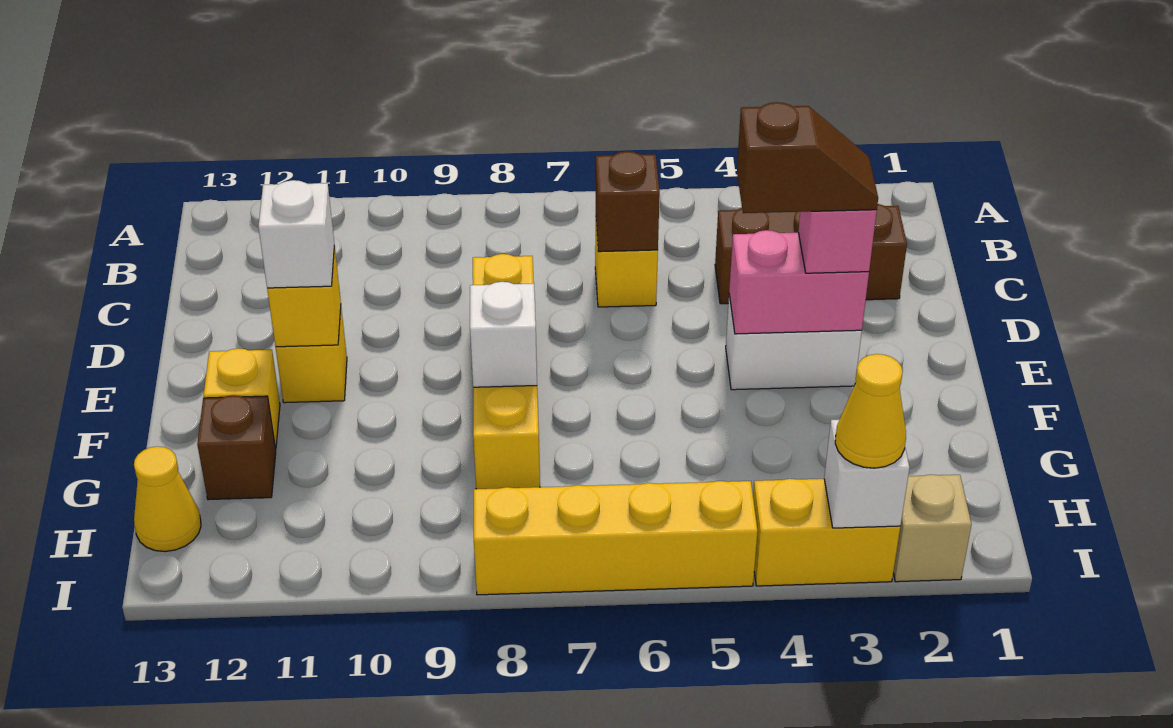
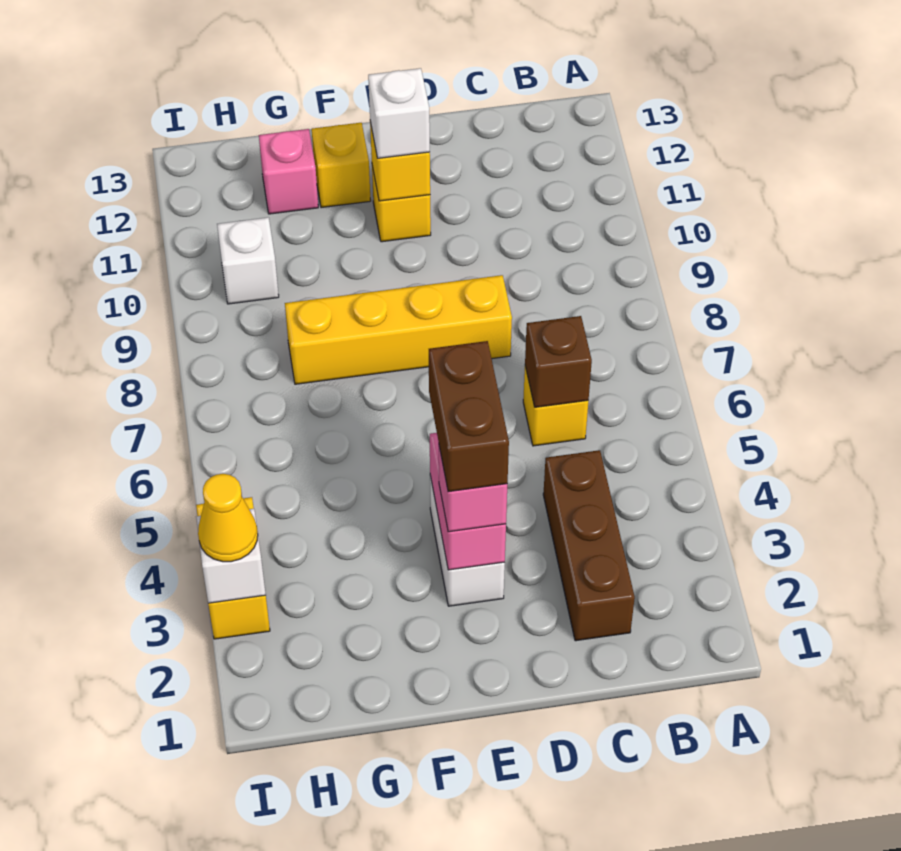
brown slope E3:E4 level 4 top 4 -> brown brick E3:E4 level 4
white brick F8 level 2 -> white brick H10 level 1
brown brick G12 level 1 -> pink brick G12 level 1
yellow cone H13 level 1 -> none
tan brick I2 level 1 -> none
yellow brick I5:I8 level 1 -> none

